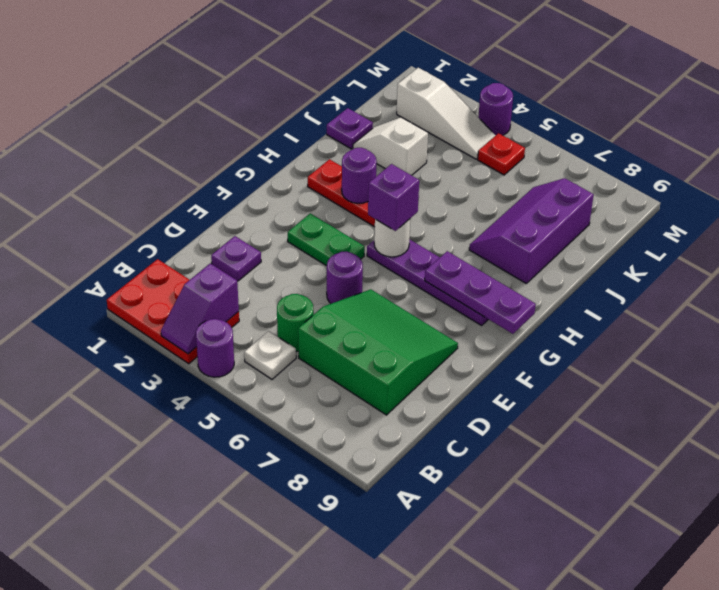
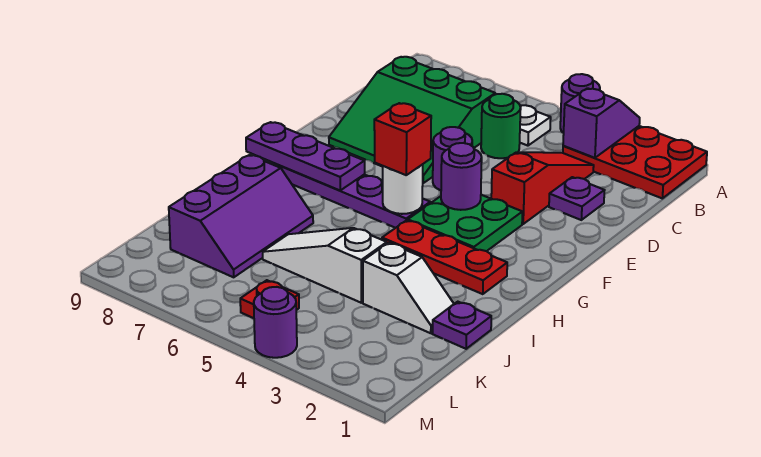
none -> red slope C3:E3 level 1 top E
green plate F3:F4 level 1 -> green plate F3:G4 level 1
purple brick G5 level 3 -> red brick G5 level 3
purple round brick H3 level 2 -> purple round brick F4 level 2
white slope L2:L4 level 1 top 2 -> white slope J4:J6 level 1 top 4

